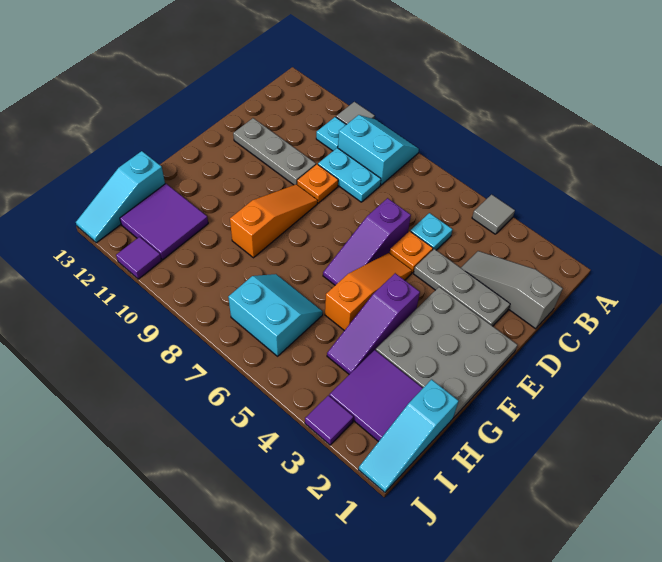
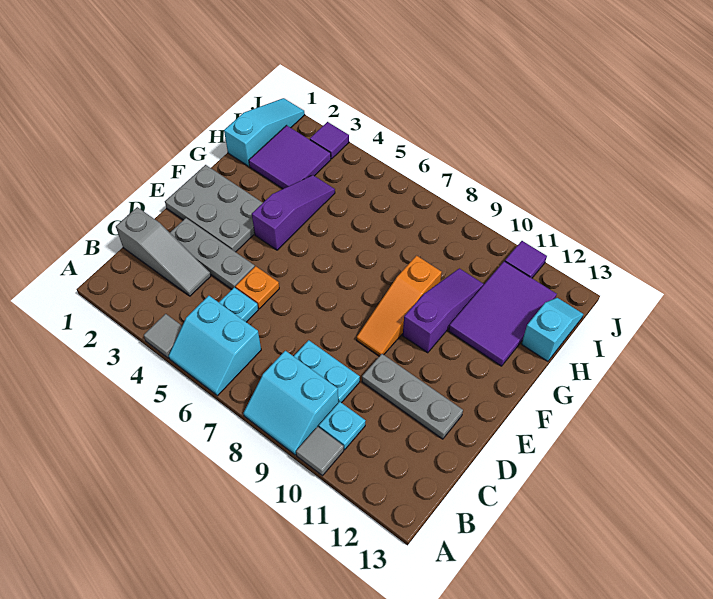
purple slope D6:F6 level 1 top D -> purple slope F10:H10 level 1 top F
orange plate D9 level 1 -> none
grey plate E1:G3 level 1 -> grey plate E1:F3 level 1
orange slope E5:G5 level 1 top G -> none
cyan slope H6:I7 level 1 top I -> cyan slope A5:B6 level 1 top B
purple tile H11:I12 level 1 -> purple tile G11:I12 level 1
cyan slope H13:J13 level 1 top H -> cyan slope H13:I13 level 1 top H

